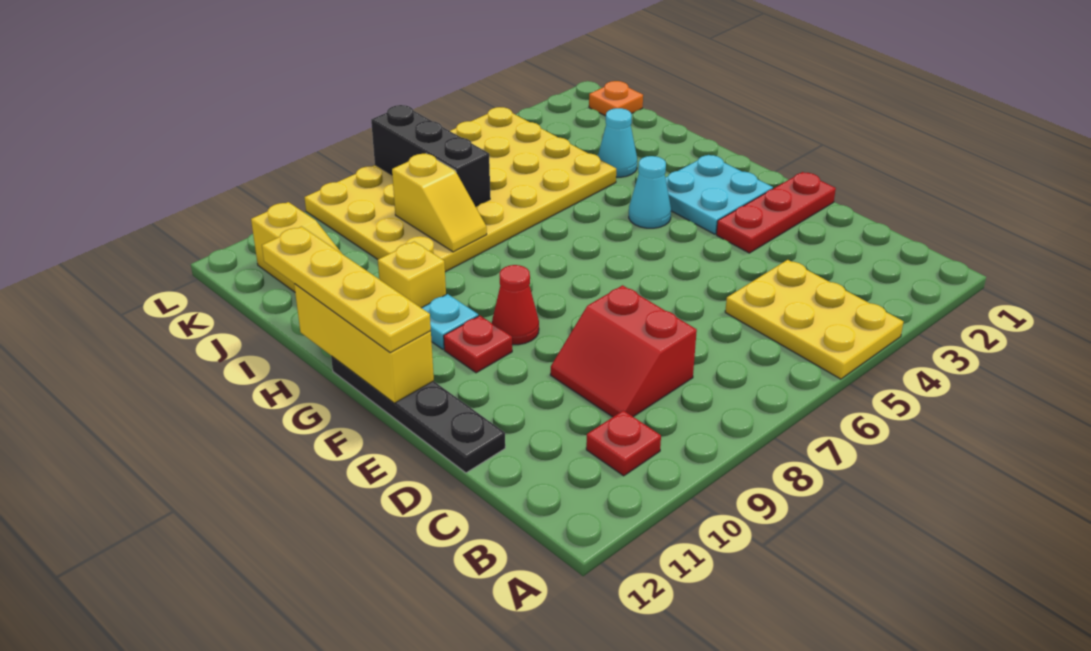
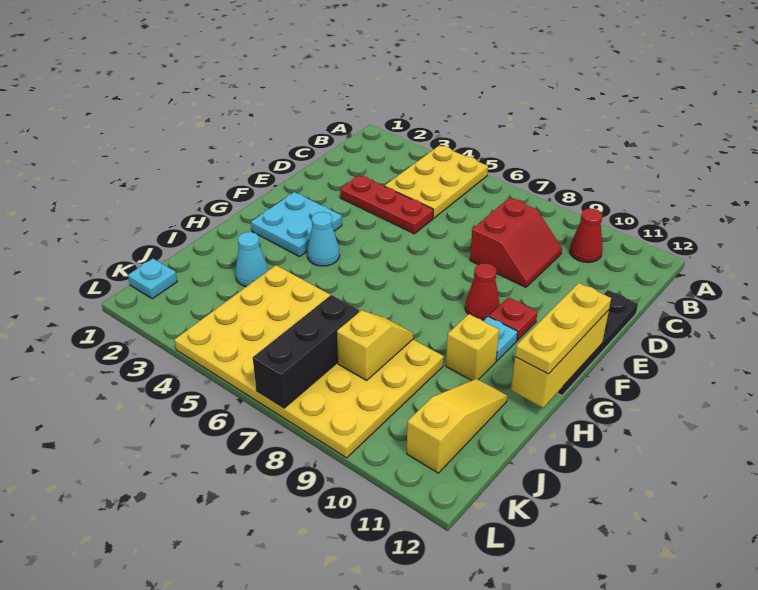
red plate B10 level 1 -> red cone B10 level 1
red plate E1:E3 level 1 -> red plate D3:D5 level 1
yellow plate F12:I12 level 3 -> yellow plate F12:H12 level 3
orange plate K1 level 1 -> cyan plate K1 level 1

